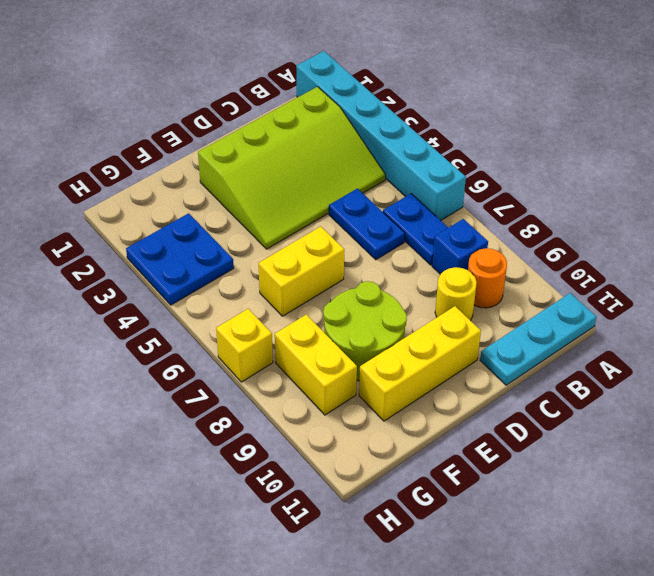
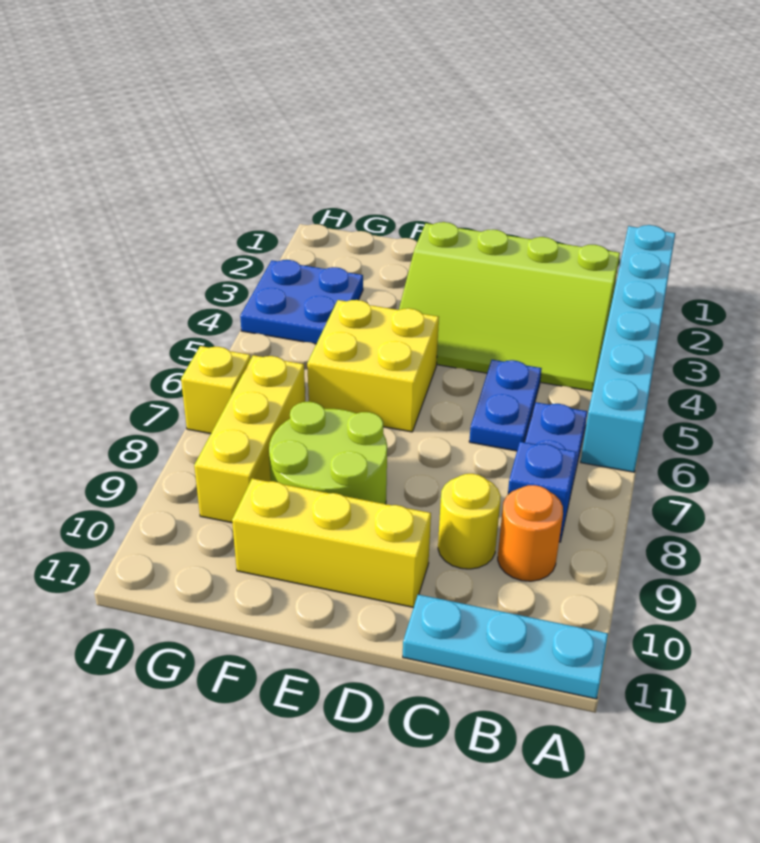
yellow brick E6:F6 level 1 -> yellow brick E5:F6 level 1
yellow brick G8:G9 level 1 -> yellow brick G7:G9 level 1

